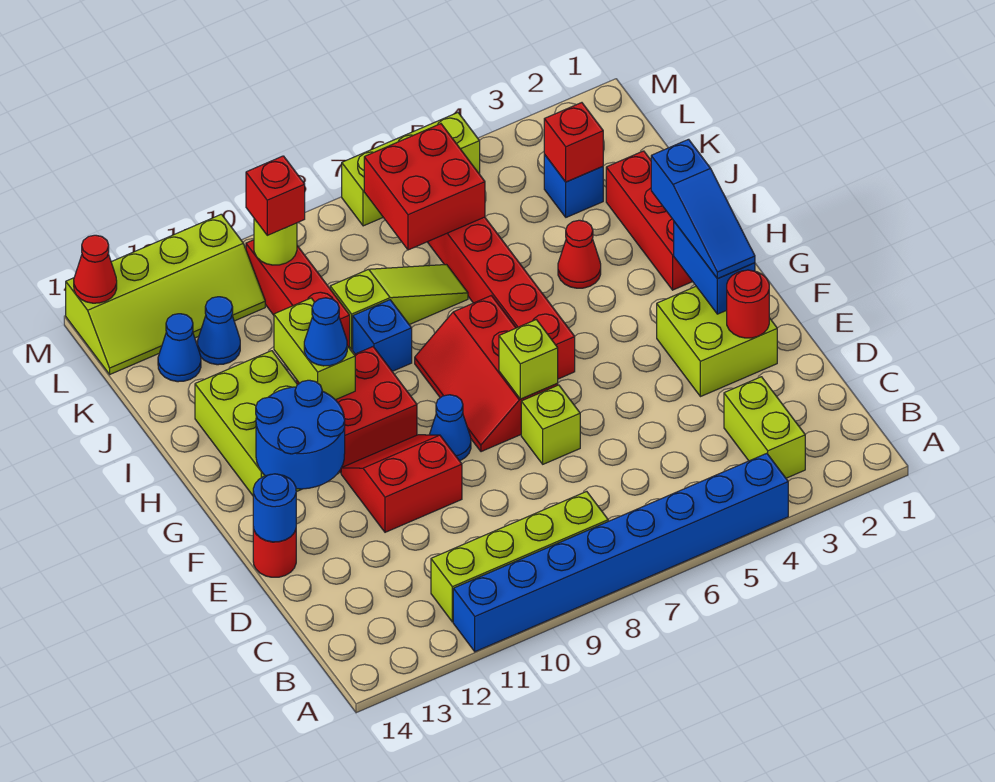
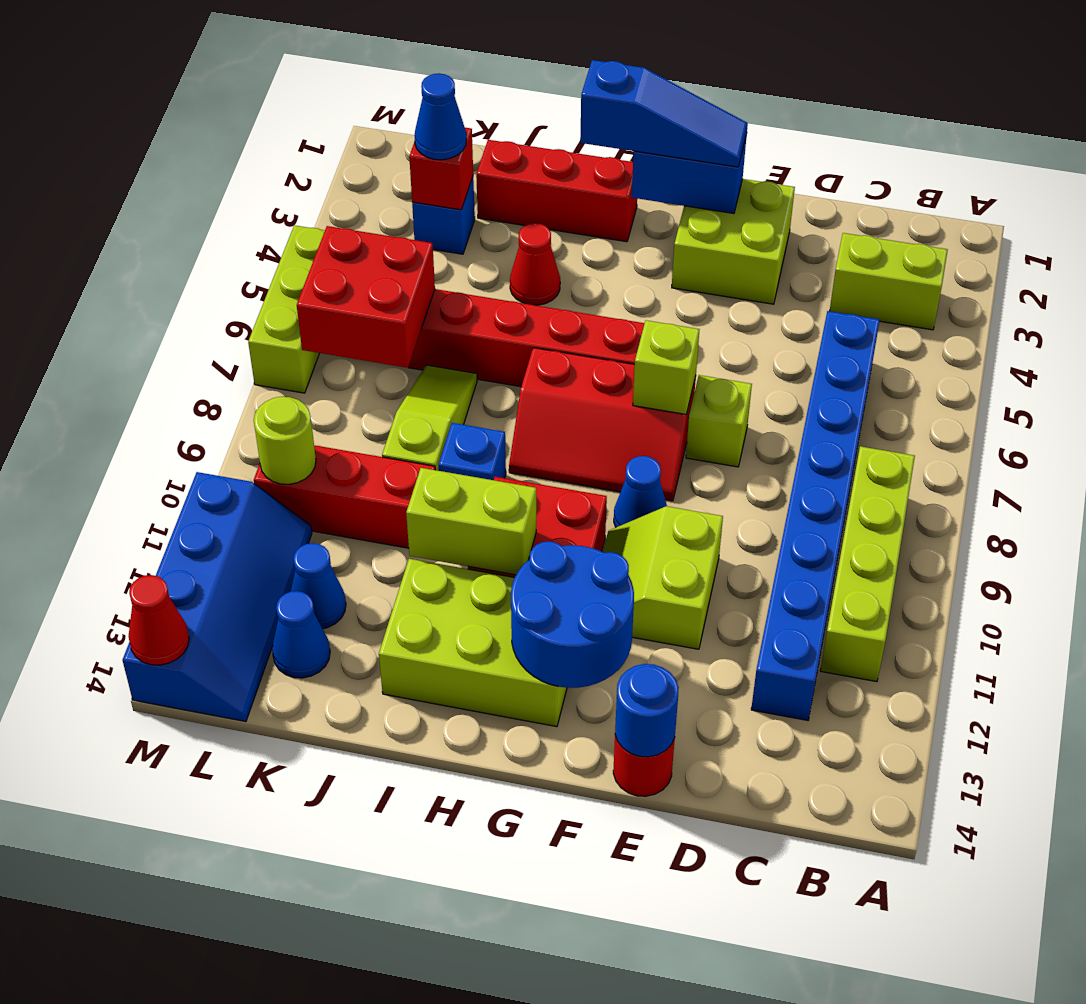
blue brick A4:A11 level 1 -> blue brick C5:C12 level 1
red round brick E2 level 2 -> none
red slope E10:F11 level 1 top E -> lime slope E10:F11 level 1 top E
blue cone H11 level 3 -> blue cone K3 level 3
red brick L10 level 3 -> none
lime slope L11:M14 level 1 top M -> blue slope L11:M14 level 1 top M

